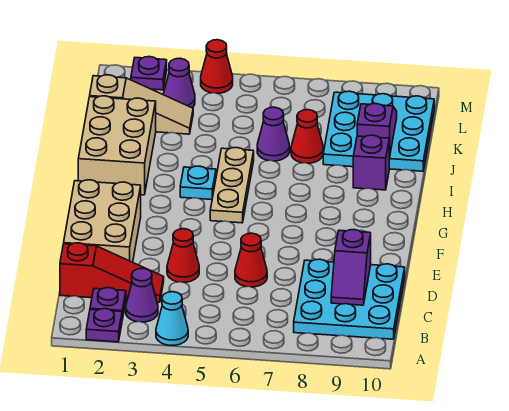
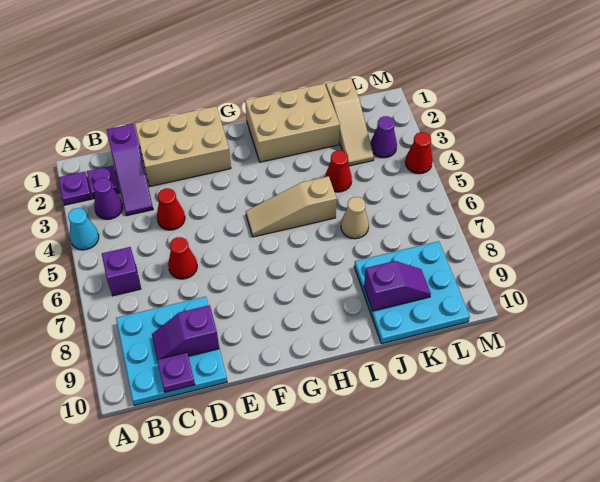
red slope C1:C3 level 1 top 1 -> purple slope C1:C3 level 1 top 1
tan plate G5:I5 level 1 -> tan slope G5:I5 level 1 top I
cyan plate H4 level 1 -> none
purple brick I9 level 1 -> purple brick B6 level 1
purple cone J6 level 1 -> tan cone J6 level 1
red cone J7 level 1 -> red cone J4 level 1
purple plate M2 level 1 -> purple plate C10 level 2

